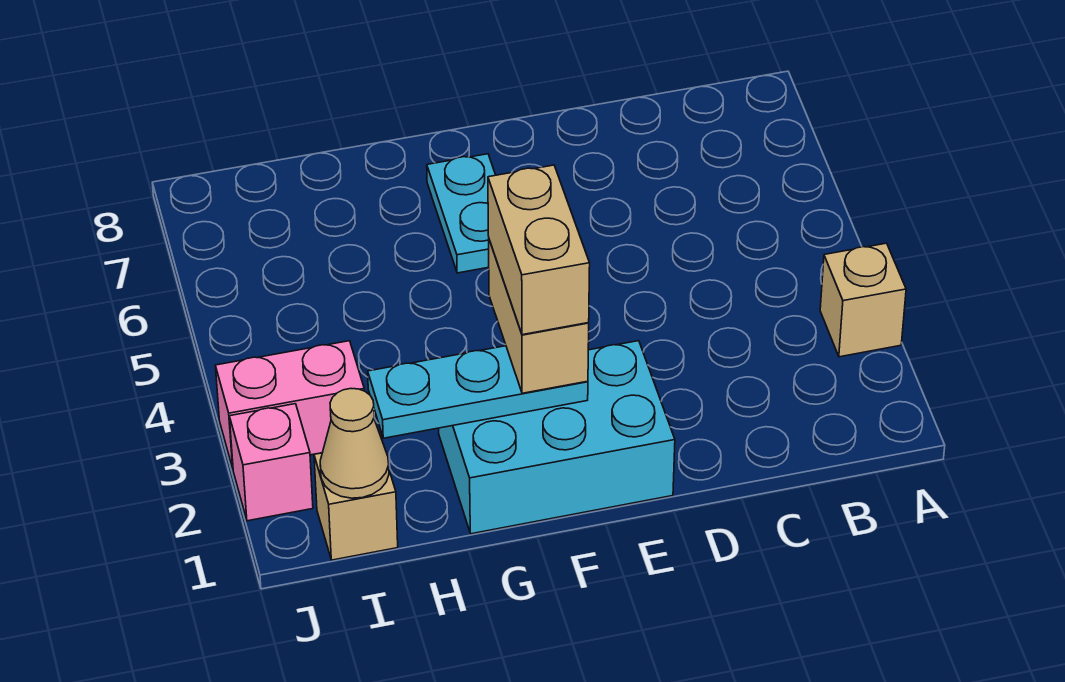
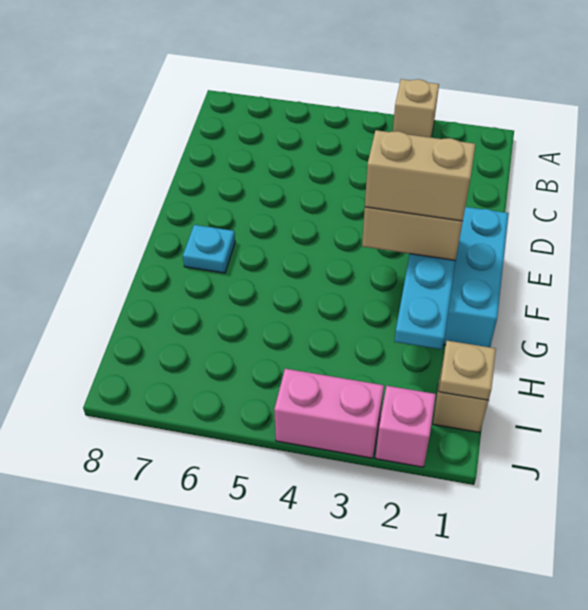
cyan plate F6:F7 level 1 -> cyan plate F7 level 1
tan cone I1 level 2 -> tan plate I1 level 2
pink brick I3:J3 level 1 -> pink brick J3:J4 level 1

